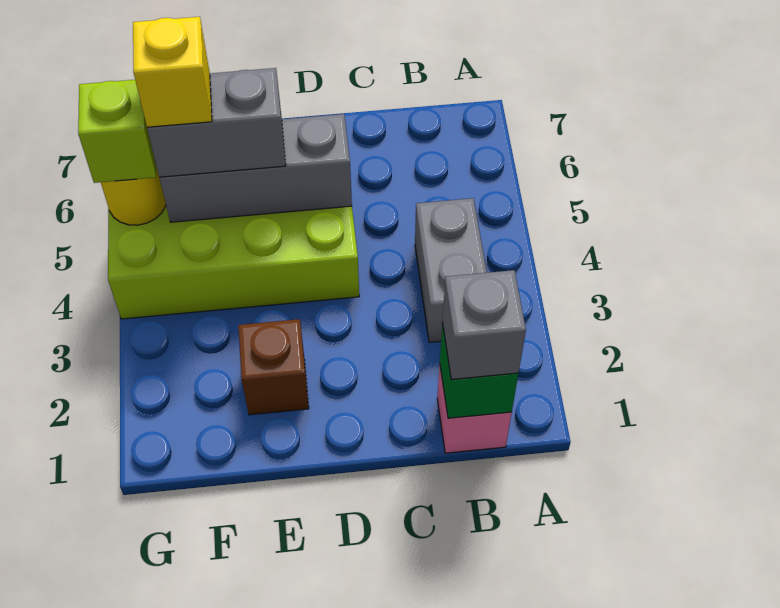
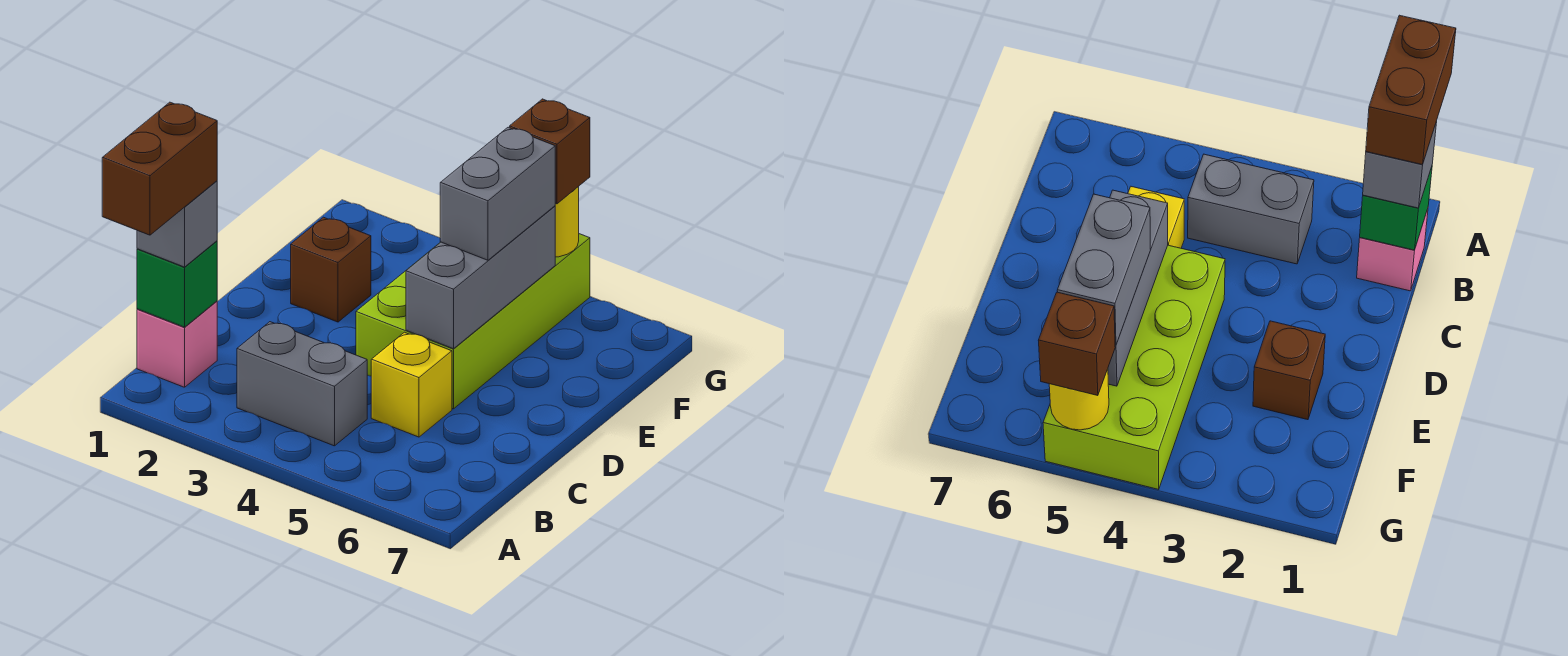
none -> brown brick A1:B1 level 4
yellow brick F5 level 4 -> yellow brick C5 level 1
lime brick G5 level 3 -> brown brick G5 level 3

